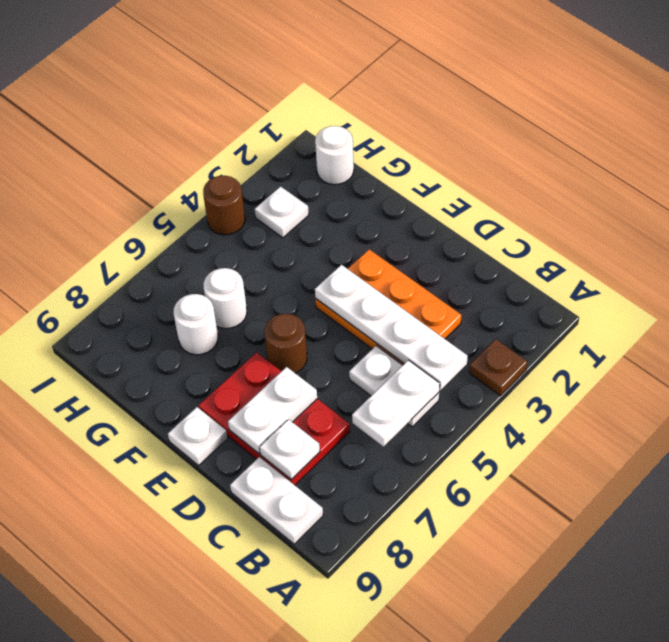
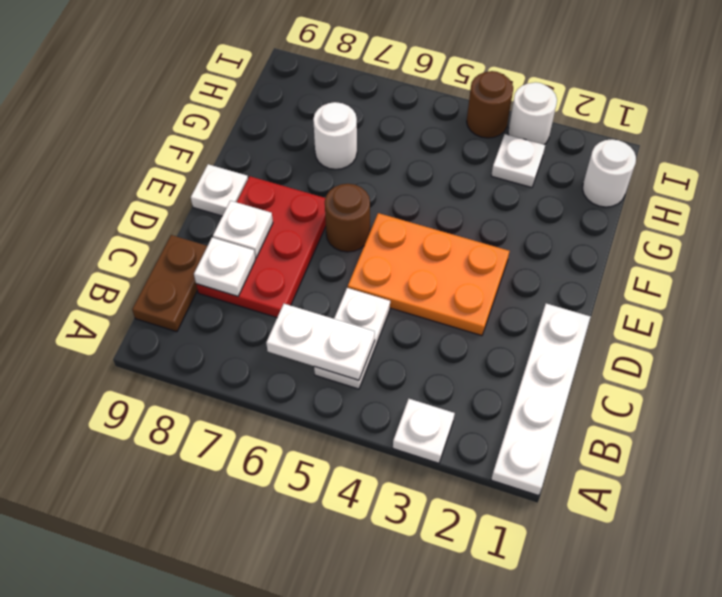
brown plate A3 level 1 -> white plate A3 level 1
white plate B4:E4 level 2 -> white plate A1:D1 level 1
white plate B9:C9 level 1 -> brown plate B9:C9 level 1
orange plate C3:E4 level 1 -> orange plate D3:E5 level 1
white plate D7:D8 level 2 -> white plate D8 level 2
white round brick G6 level 1 -> white round brick I3 level 1

